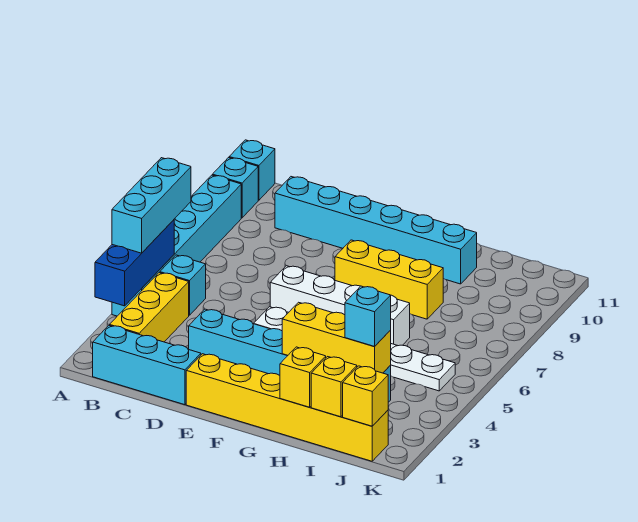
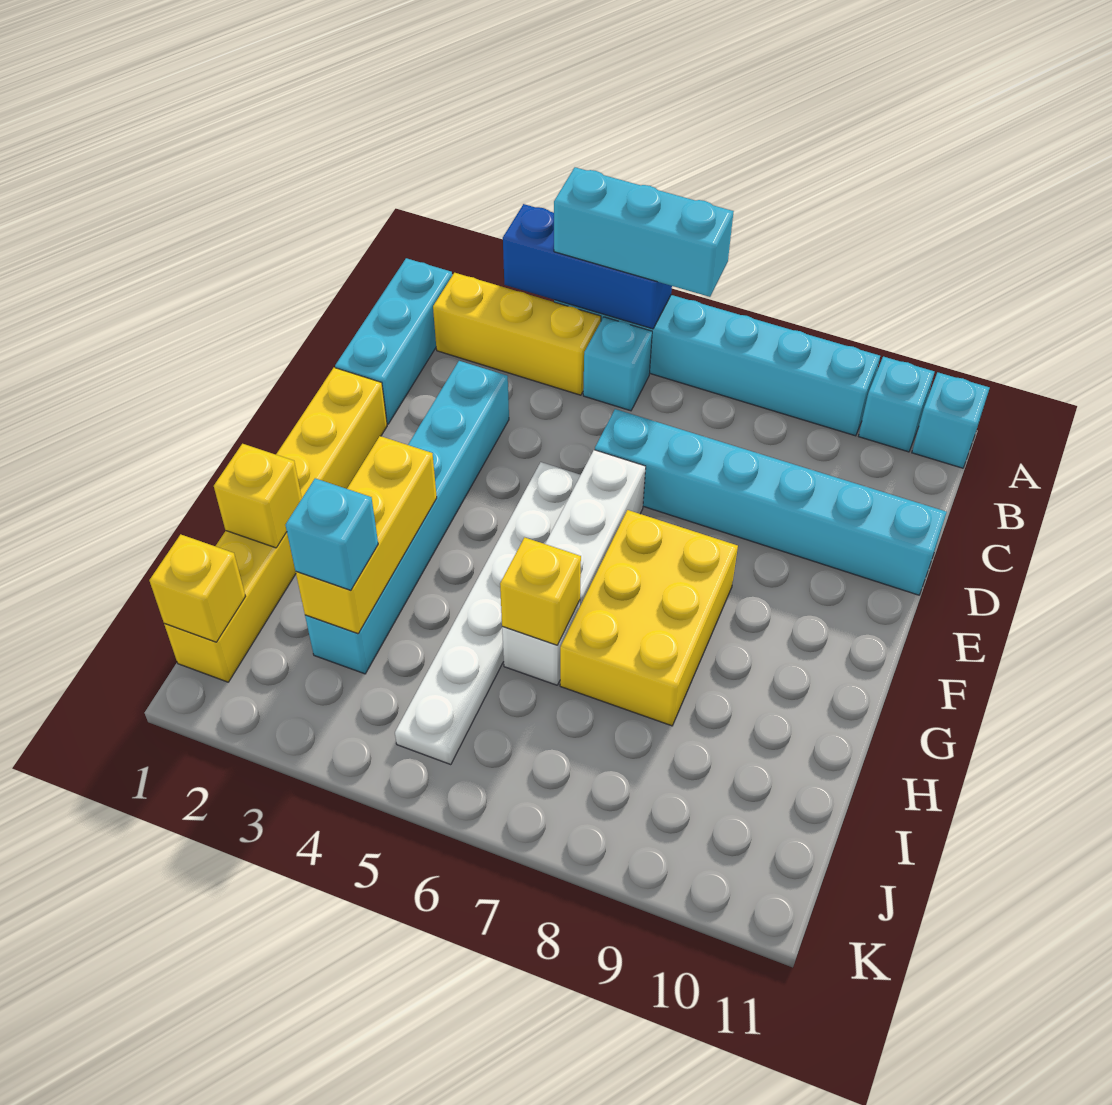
cyan brick C10:H10 level 1 -> cyan brick D6:D11 level 1
yellow brick F8:H8 level 1 -> yellow brick F7:H8 level 1
yellow brick I1 level 2 -> yellow brick H6 level 2

